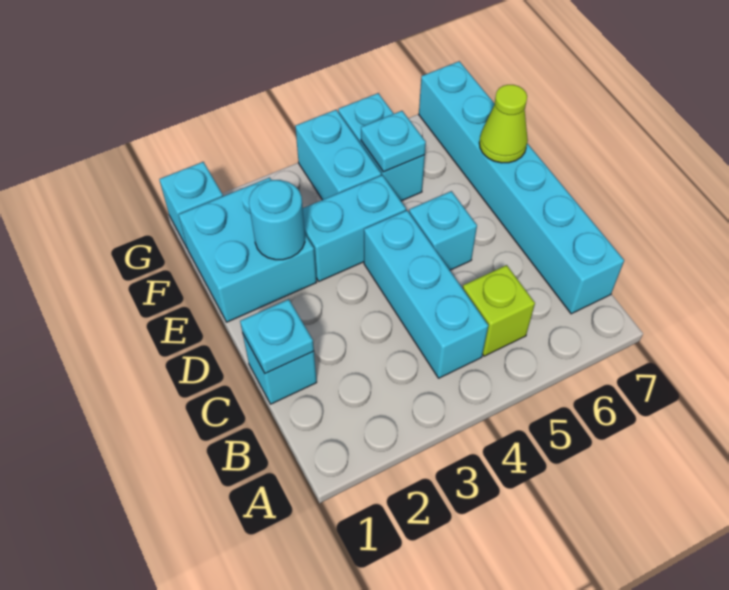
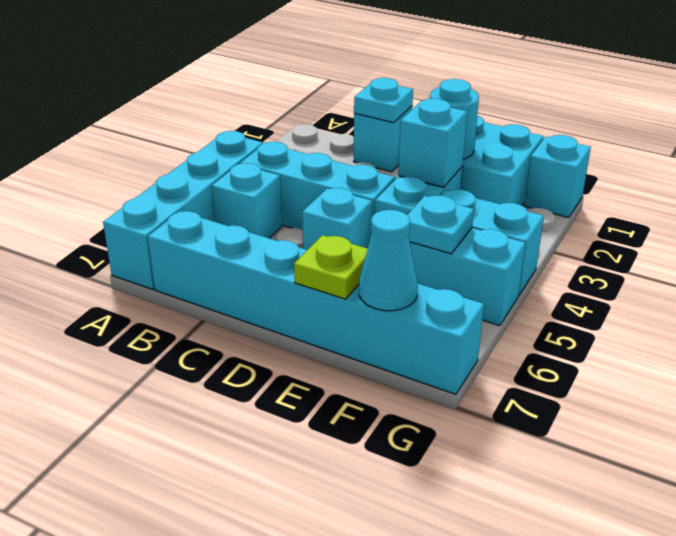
none -> cyan brick A4:A7 level 1
lime brick B5 level 1 -> cyan brick B5 level 1
none -> cyan brick E3 level 2
lime cone E7 level 2 -> lime plate E7 level 2
none -> cyan cone F7 level 2

